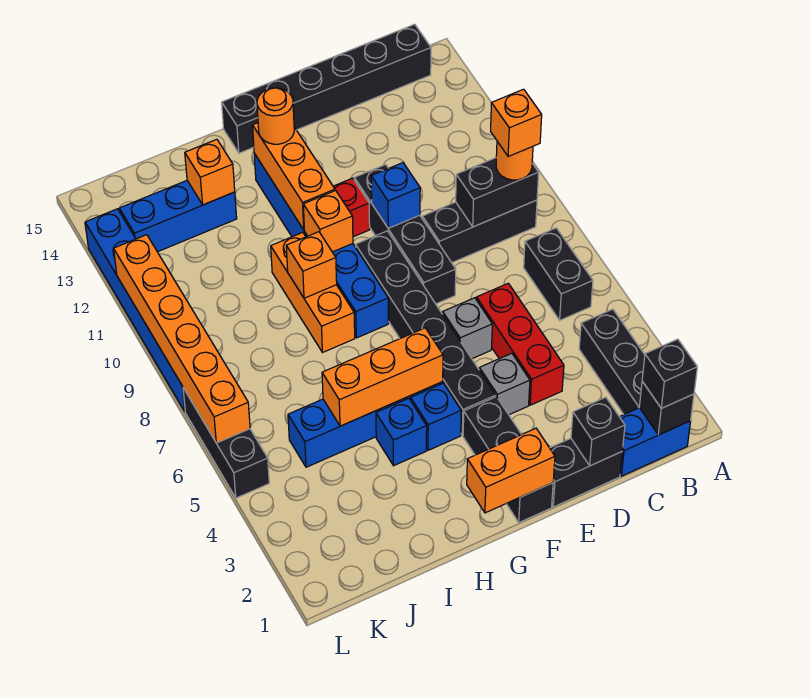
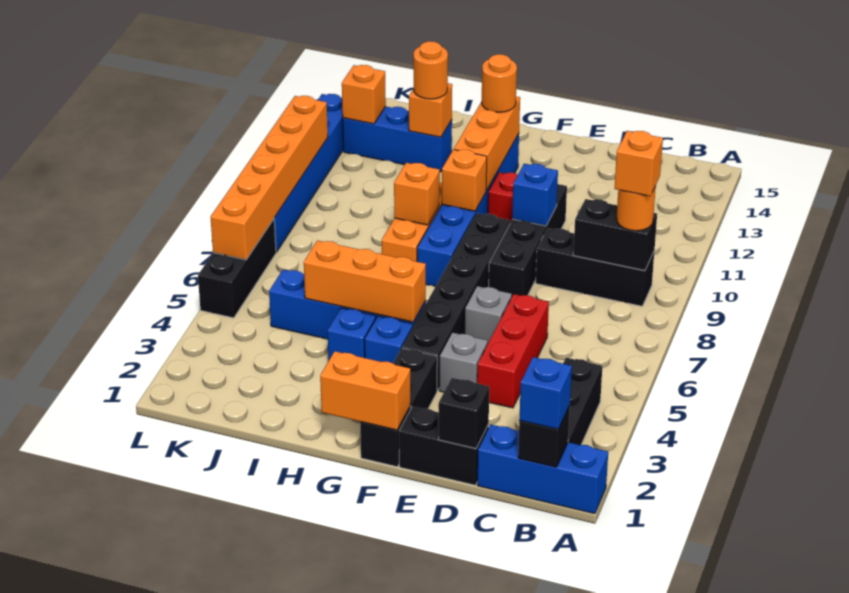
blue brick B1:C1 level 1 -> blue brick A1:C1 level 1
black brick B1 level 3 -> blue brick B1 level 3
black brick B6:B7 level 1 -> none
black brick B15:G15 level 1 -> none
none -> orange round brick I13 level 3
none -> orange brick K13 level 2

